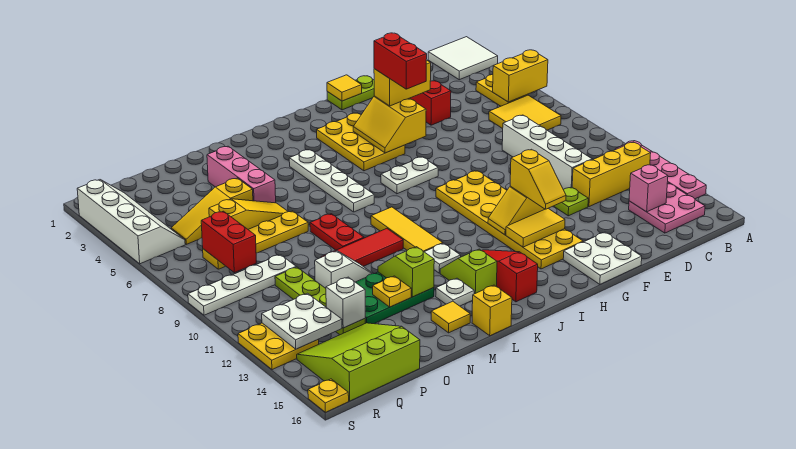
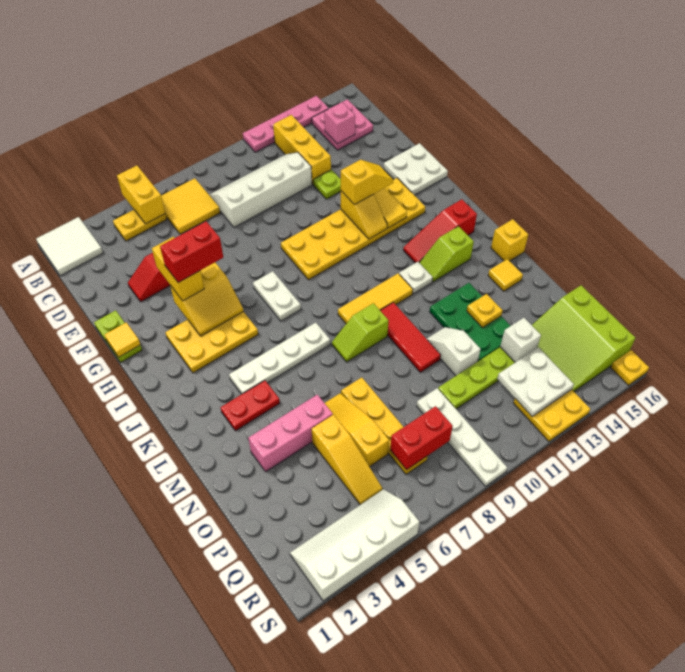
white plate L14 level 1 -> none
red plate M8:M9 level 1 -> red plate L3:L4 level 1
lime slope M12:M13 level 2 top 13 -> lime slope L8:L9 level 1 top 9

